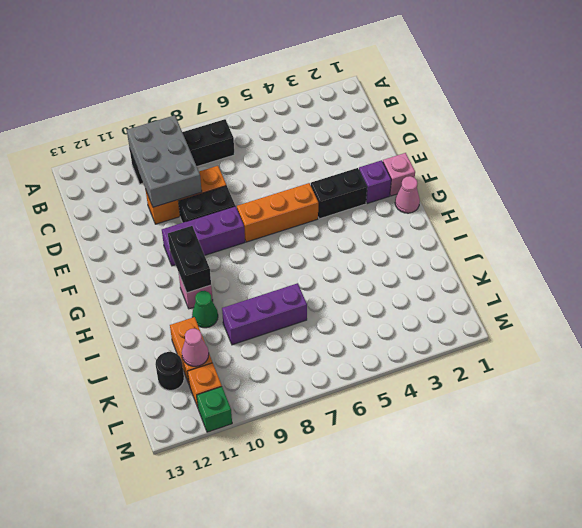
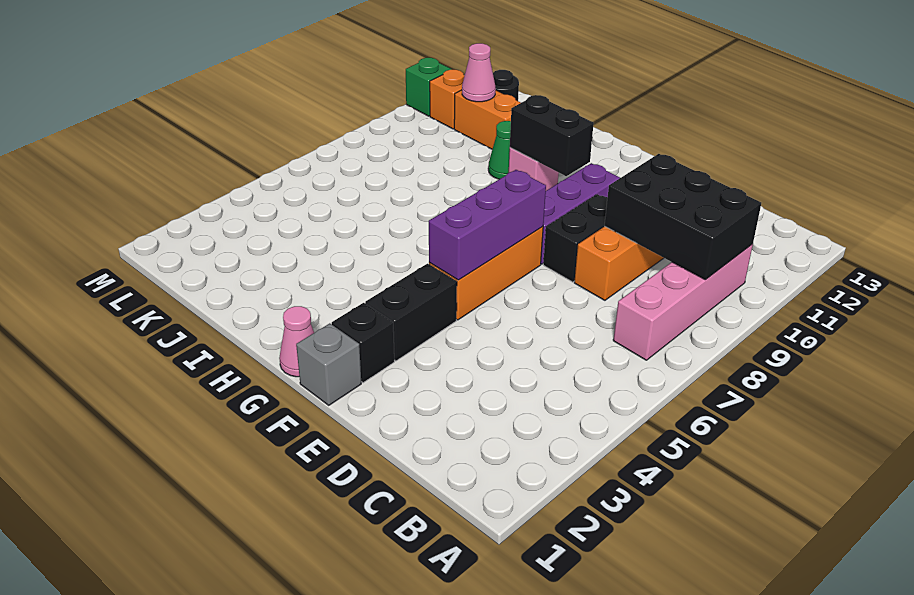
black brick B7:B10 level 1 -> pink brick B7:B10 level 1
grey brick B9:D10 level 2 -> black brick B9:D10 level 2
pink brick F1 level 1 -> grey brick F1 level 1
purple brick F2 level 1 -> black brick F2 level 1
purple brick J7:J9 level 1 -> purple brick F5:F7 level 2

